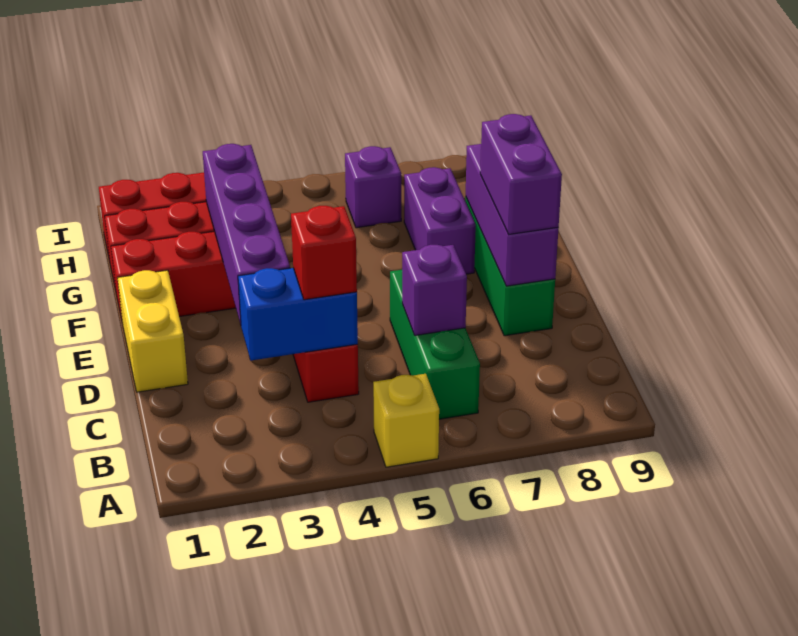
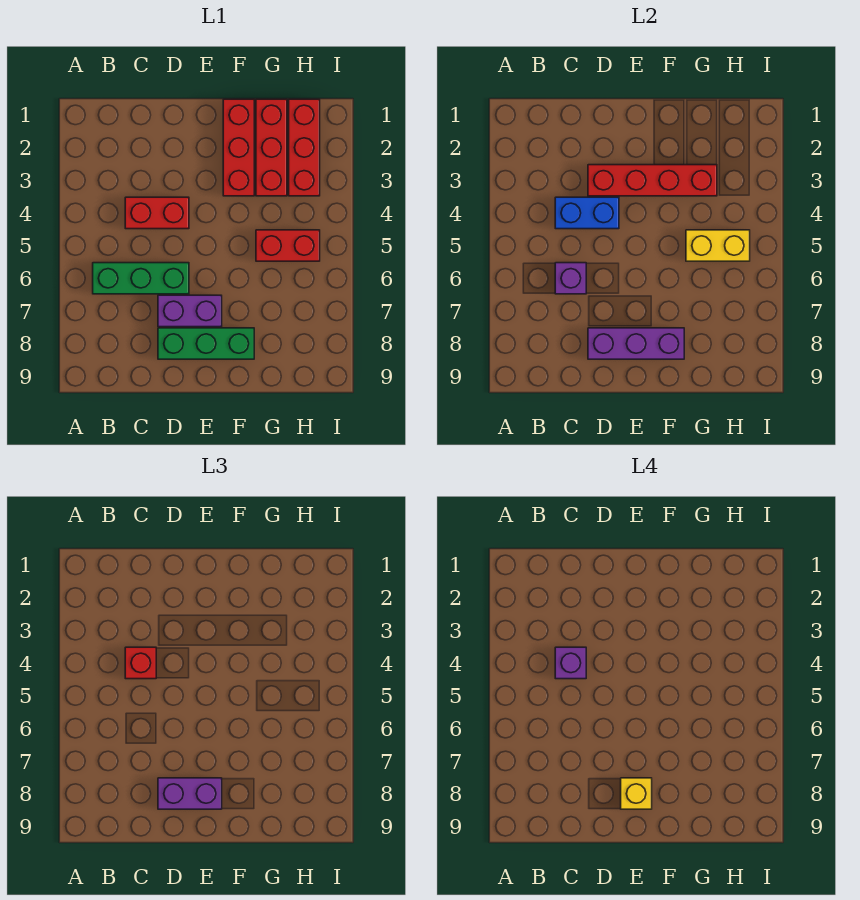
yellow brick A5 level 1 -> yellow brick E8 level 4
blue brick C3:C4 level 2 -> blue brick C4:D4 level 2
yellow brick D1:E1 level 1 -> yellow brick G5:H5 level 2
purple brick D3:G3 level 2 -> red brick D3:G3 level 2
purple brick F7:G7 level 1 -> purple brick D7:E7 level 1
none -> red brick G5:H5 level 1
purple brick H6 level 1 -> purple brick C4 level 4

